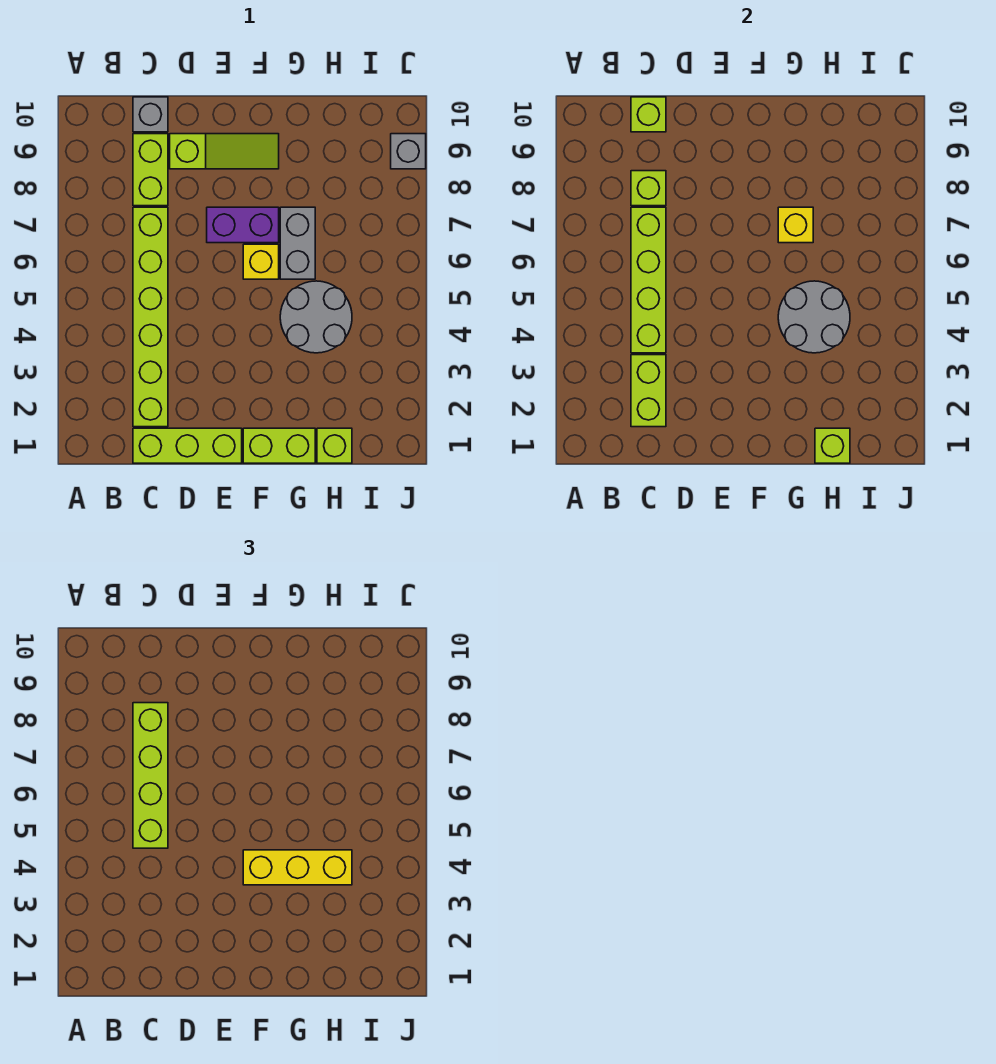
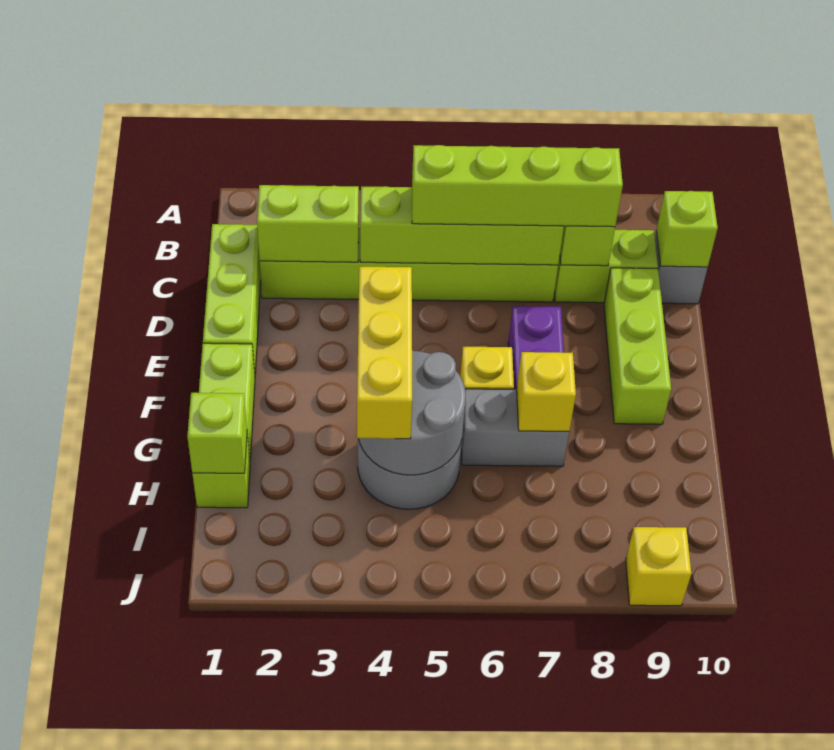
lime slope D9:F9 level 1 top D -> lime brick D9:F9 level 1
grey brick J9 level 1 -> yellow brick J9 level 1

